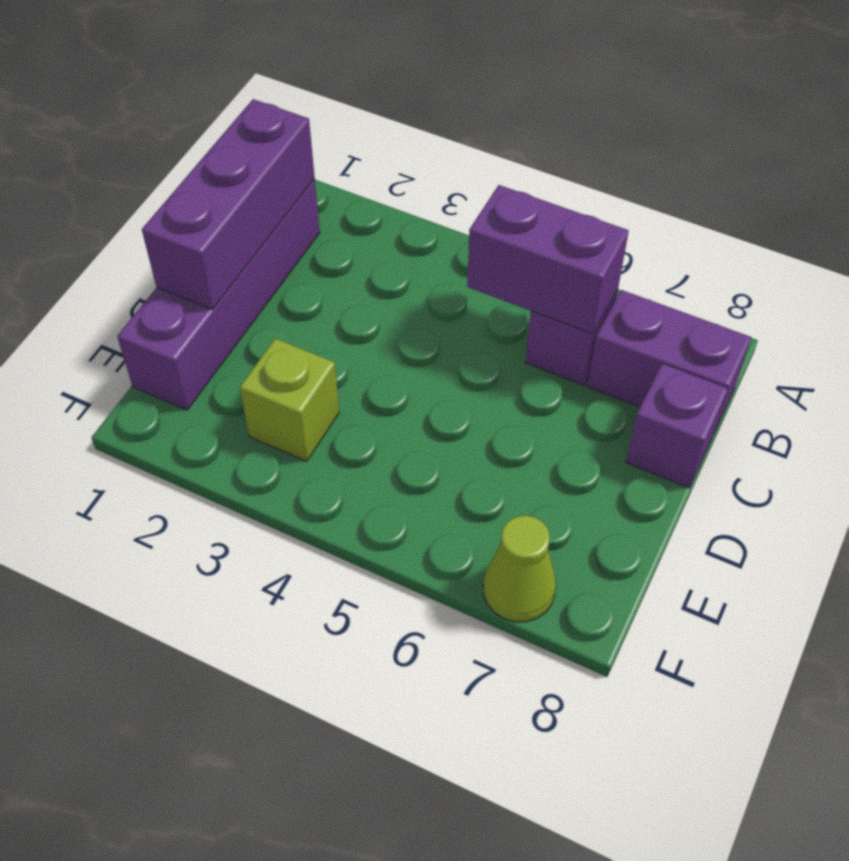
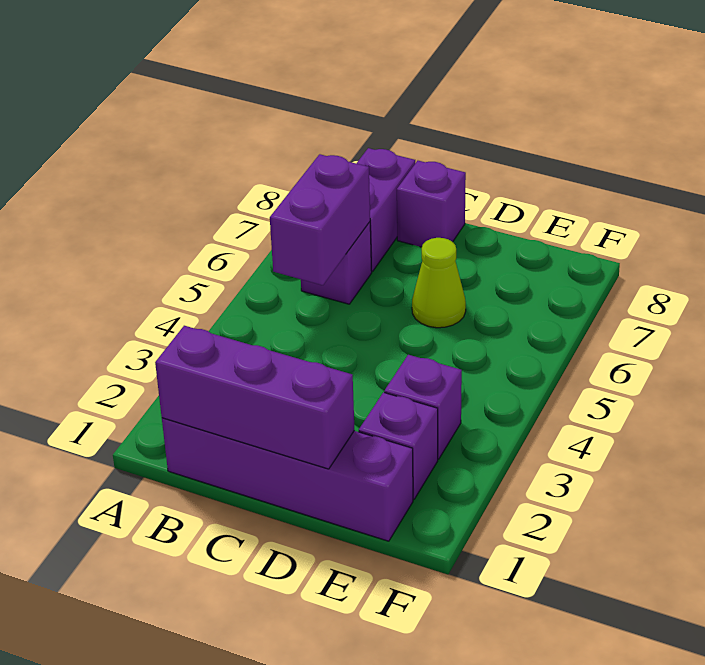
none -> purple brick E2 level 1
lime brick E3 level 1 -> purple brick E3 level 1
lime cone F7 level 1 -> lime cone D6 level 1

